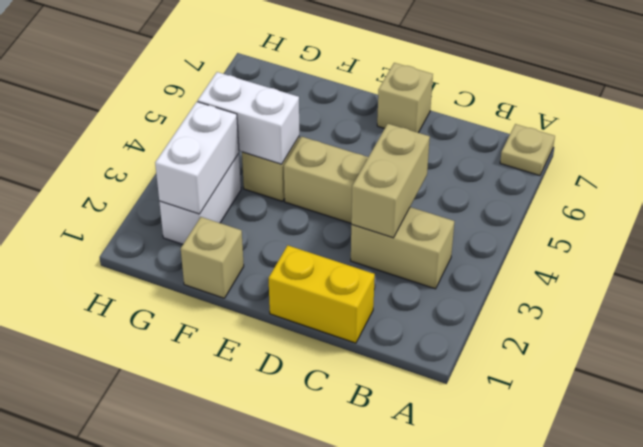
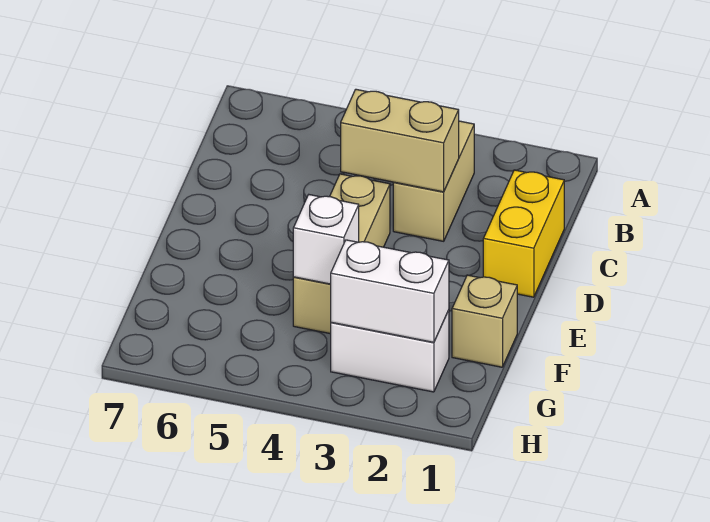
tan plate A7 level 1 -> none
tan brick D7 level 1 -> none
white brick F4:G4 level 2 -> white brick F4 level 2

